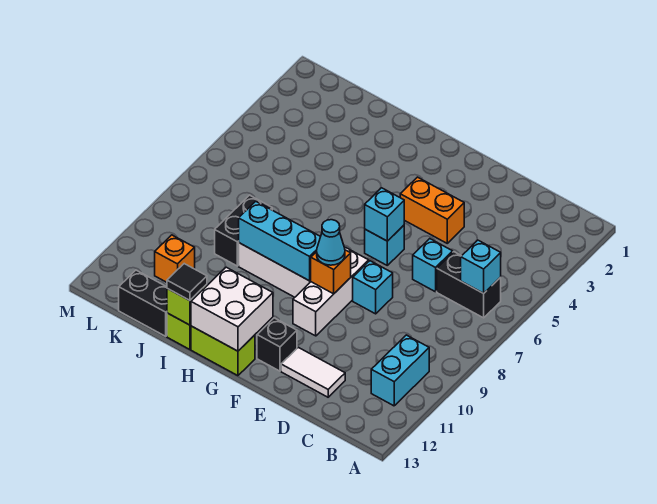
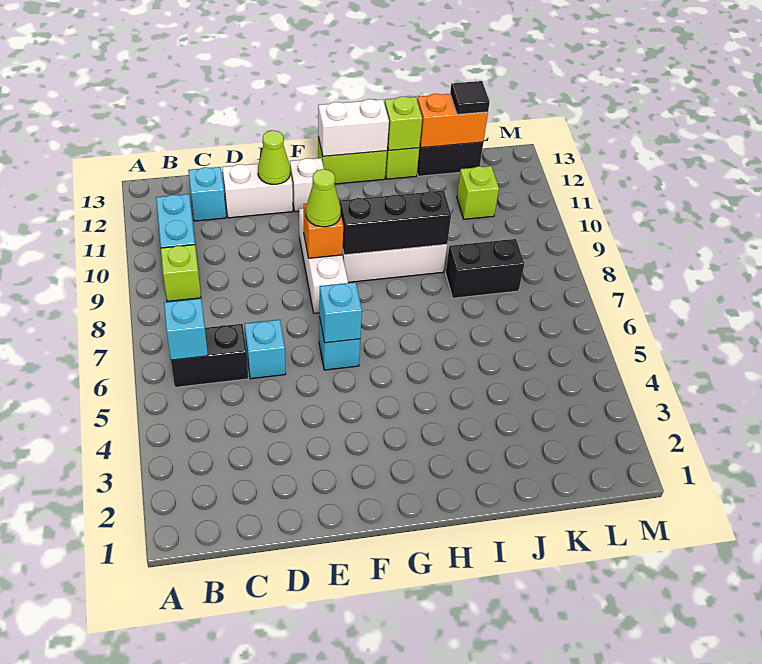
none -> lime brick B9 level 1
white tile D12:E12 level 1 -> white brick D12:E12 level 1
orange brick E4:F4 level 1 -> orange brick J13:K13 level 2
cyan brick E8 level 1 -> cyan brick C12 level 1
none -> lime cone E12 level 2
cyan cone F9 level 3 -> lime cone F9 level 3
black brick F12 level 1 -> white brick F12 level 1
cyan brick G9:I9 level 2 -> black brick G9:I9 level 2
white brick G12:H13 level 2 -> white brick G13:H13 level 2
black tile I13 level 3 -> black tile K13 level 3
black brick J8:J9 level 1 -> black brick J8:K8 level 1
orange brick K11 level 1 -> lime brick K11 level 1

